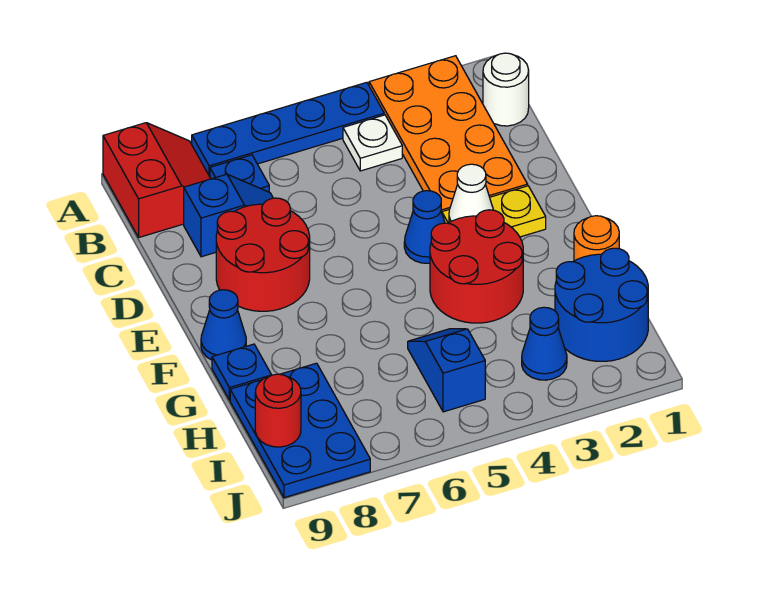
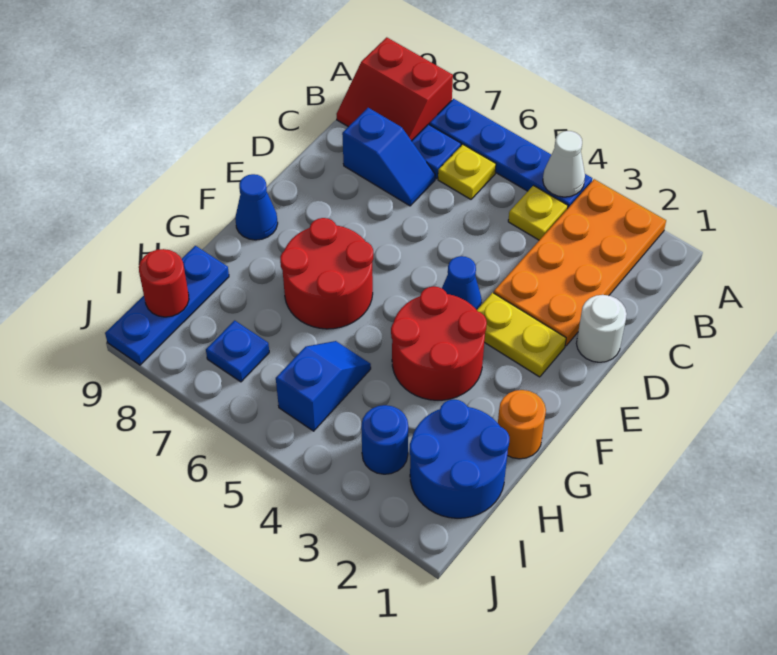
red slope A8:B9 level 1 top 9 -> red slope A8:B9 level 1 top A
white round brick B1 level 1 -> white round brick D1 level 1
white plate B4 level 1 -> yellow plate B4 level 1
none -> yellow plate B6 level 1
red round brick D7:E8 level 1 -> red round brick F6:G7 level 1
white cone E3 level 2 -> white cone A4 level 2
blue plate G9 level 1 -> blue plate I7 level 1
blue plate H8:J9 level 1 -> blue plate H9:J9 level 1
blue cone I3 level 1 -> blue round brick I3 level 1

